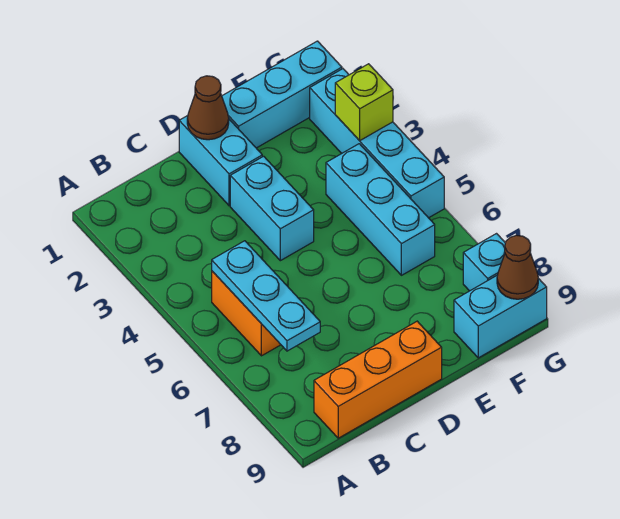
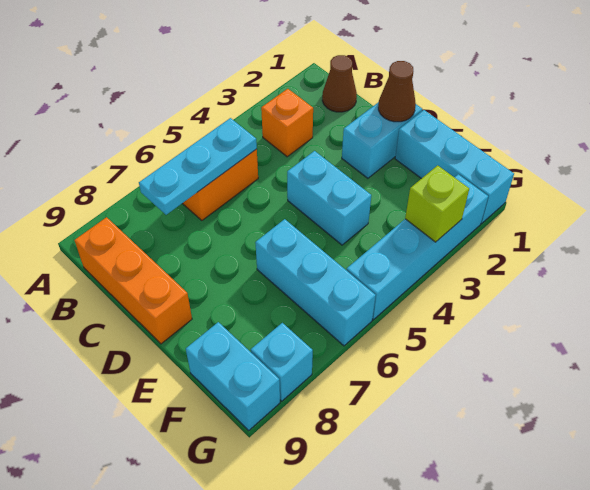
none -> orange brick B3 level 1
cyan brick D3:D4 level 1 -> cyan brick D4:E4 level 1
cyan brick F4:F6 level 1 -> cyan brick E6:G6 level 1
brown cone G9 level 2 -> brown cone B1 level 1

